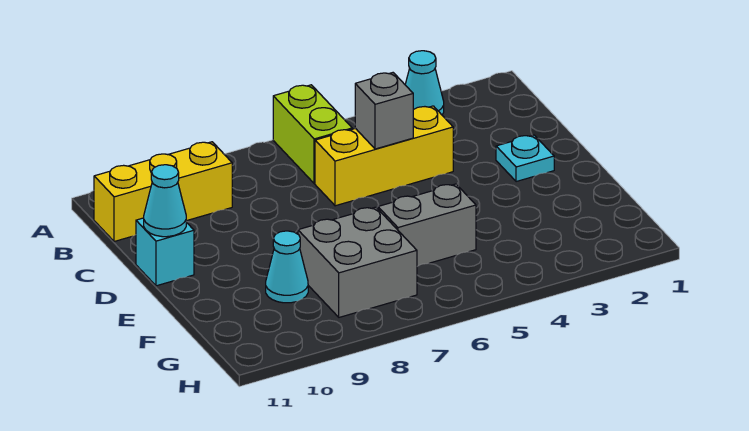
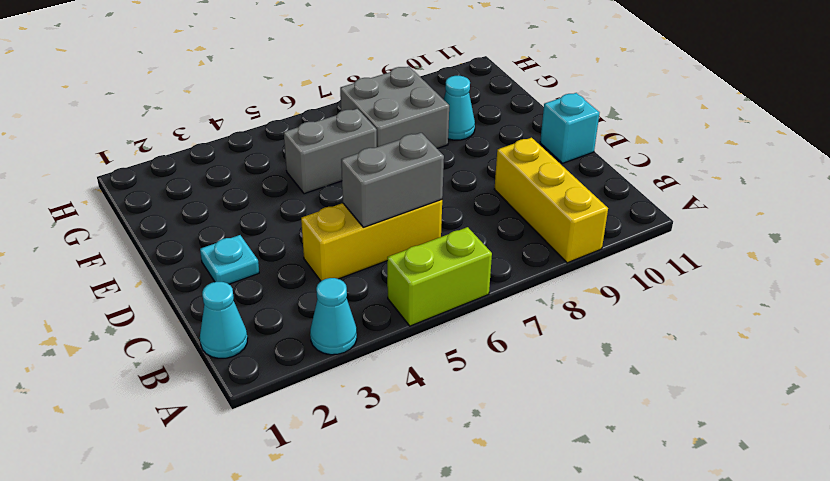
lime brick A6:B6 level 1 -> lime brick A5:A6 level 1
yellow brick B9:B11 level 1 -> yellow brick A9:C9 level 1
grey brick C5 level 2 -> grey brick C5:C6 level 2
cyan cone D11 level 2 -> cyan cone B1 level 1

